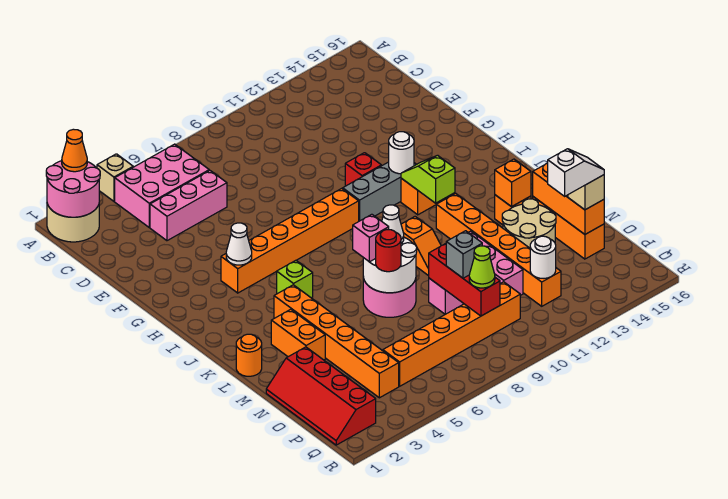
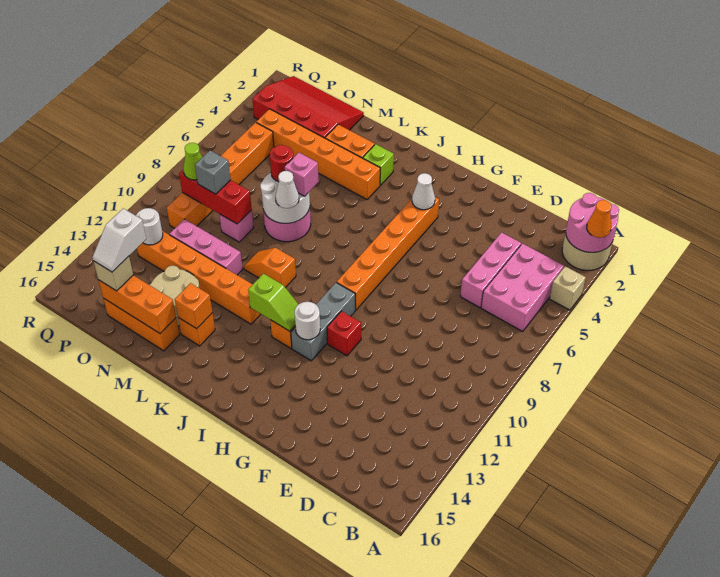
lime brick J5 level 1 -> lime brick K3 level 1
orange round brick L1 level 1 -> none
red slope N1:Q2 level 1 top 2 -> red slope N1:Q3 level 1 top 3

